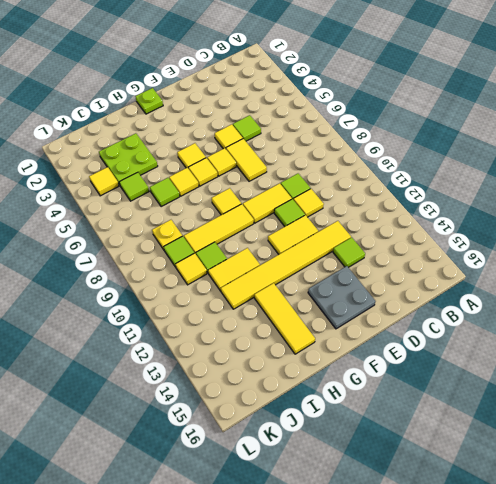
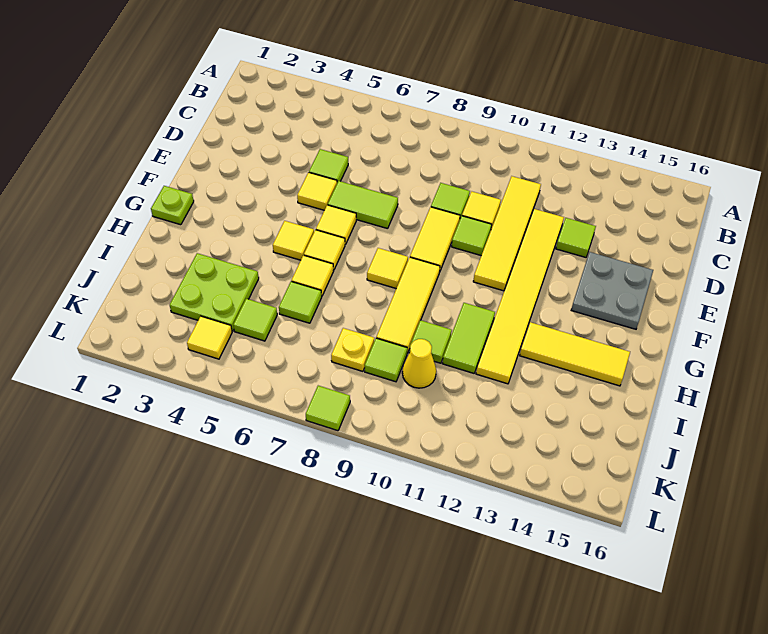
yellow tile E6:E7 level 1 -> lime tile E6:E7 level 1
yellow tile E11:F11 level 1 -> yellow tile C11:F11 level 1
yellow tile H11:I11 level 1 -> lime tile H11:I11 level 1
yellow tile J10 level 1 -> yellow cone J10 level 1
none -> lime tile L8 level 1

